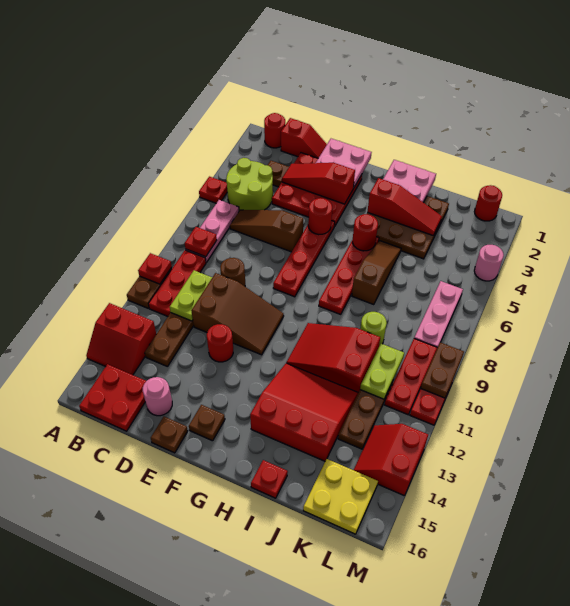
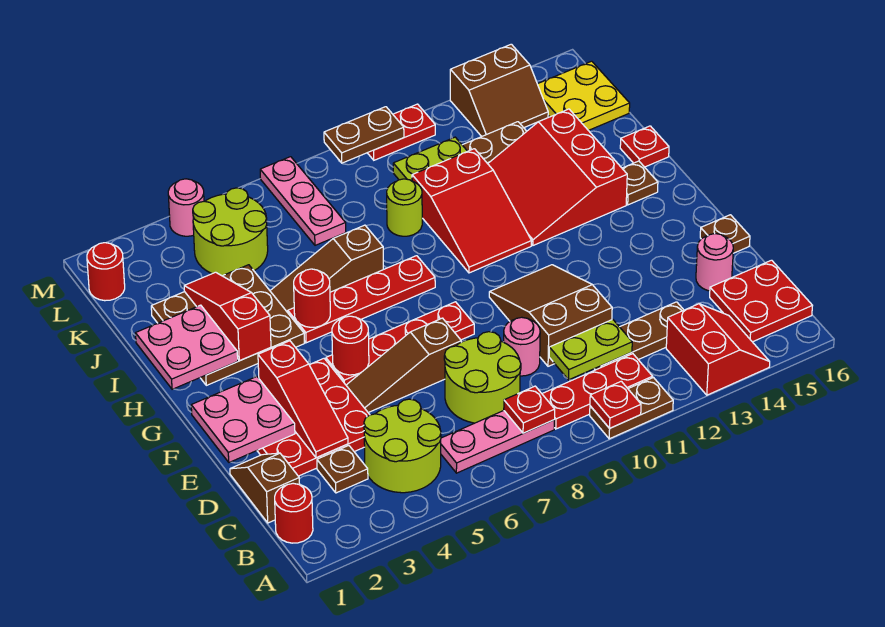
red plate A5 level 1 -> none
red slope C1:D1 level 1 top C -> brown slope C1:D1 level 1 top C
brown slope C6:E6 level 1 top E -> brown slope E5:E7 level 1 top 7
none -> lime round brick C7:D8 level 1
brown round brick D9 level 1 -> pink round brick D9 level 1
red round brick E12 level 1 -> none
brown plate F15 level 1 -> brown plate H15 level 1
none -> lime round brick K4:L5 level 1
pink plate L6:L8 level 1 -> pink plate K7:M7 level 1
red plate L9:L11 level 1 -> none
red slope L13:M14 level 1 top M -> brown slope L13:M14 level 1 top M

